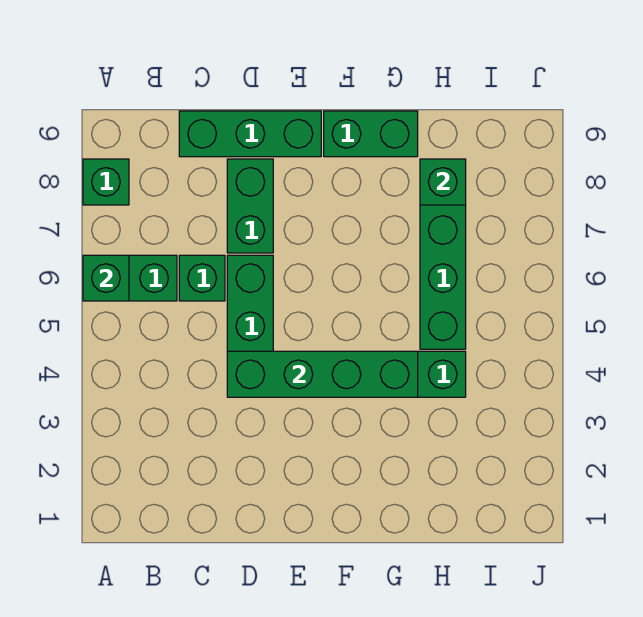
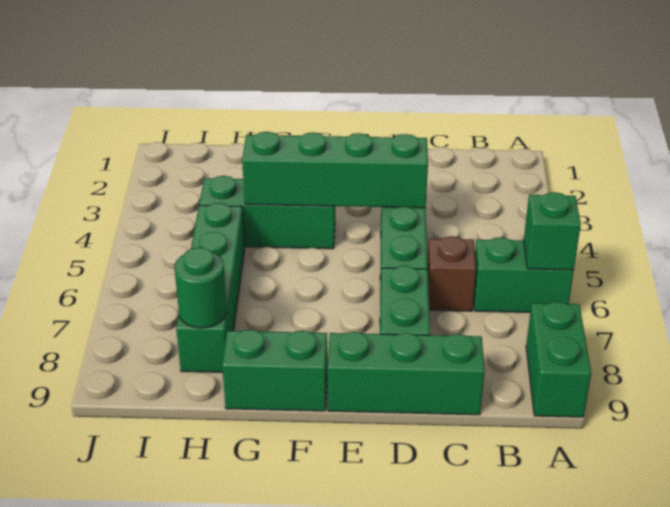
green brick A8 level 1 -> green brick A8:A9 level 1
green brick C6 level 1 -> brown brick C6 level 1
green brick H8 level 2 -> green round brick H8 level 2

